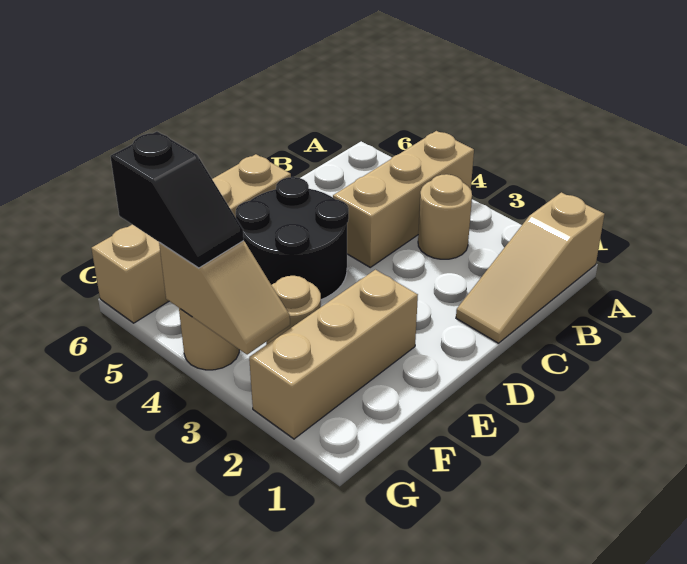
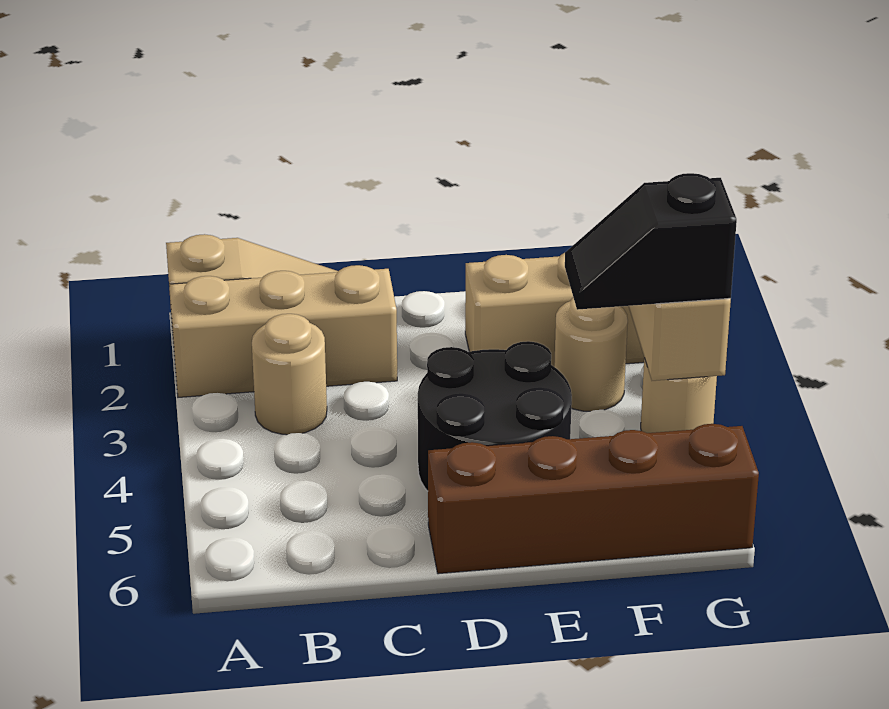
tan brick A4:C4 level 1 -> tan brick A2:C2 level 1
tan brick D6:G6 level 1 -> brown brick D6:G6 level 1
black slope G4:G5 level 3 top 5 -> black slope F4:G4 level 3 top G

